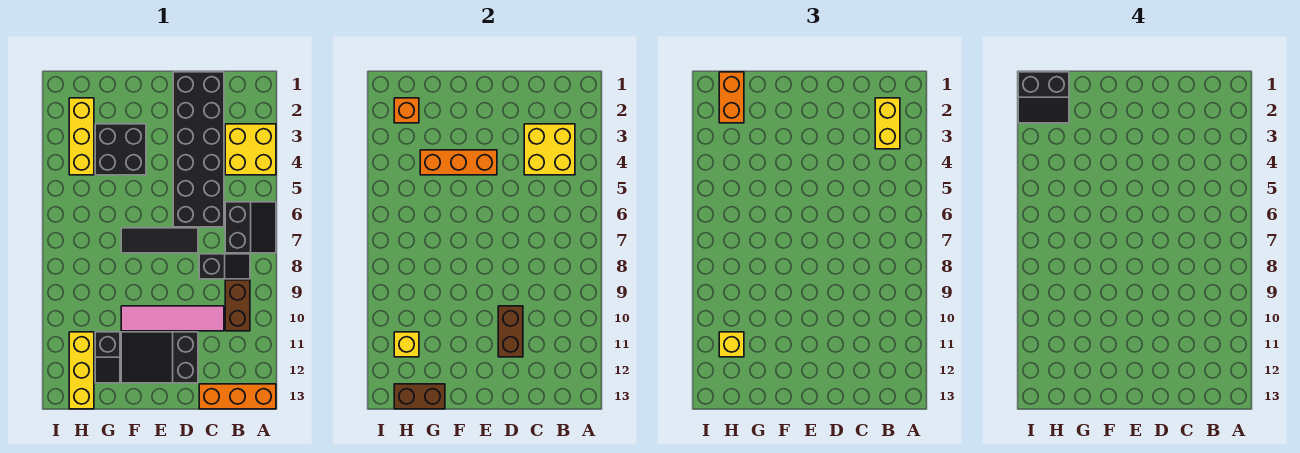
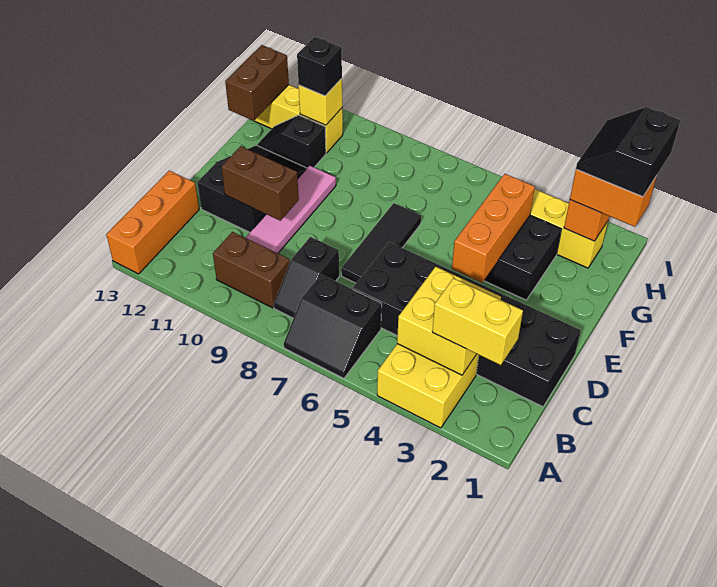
yellow brick H11 level 3 -> black brick H11 level 3

